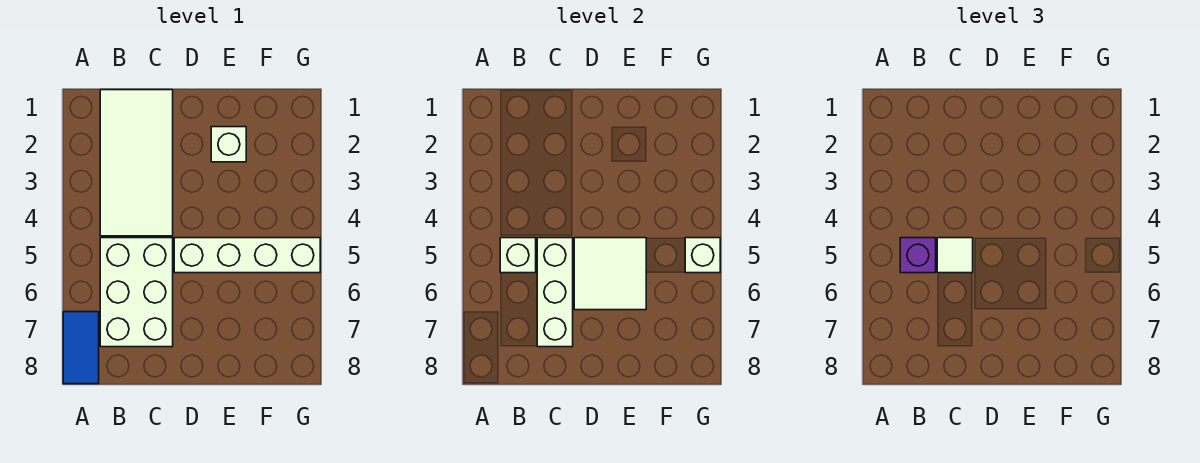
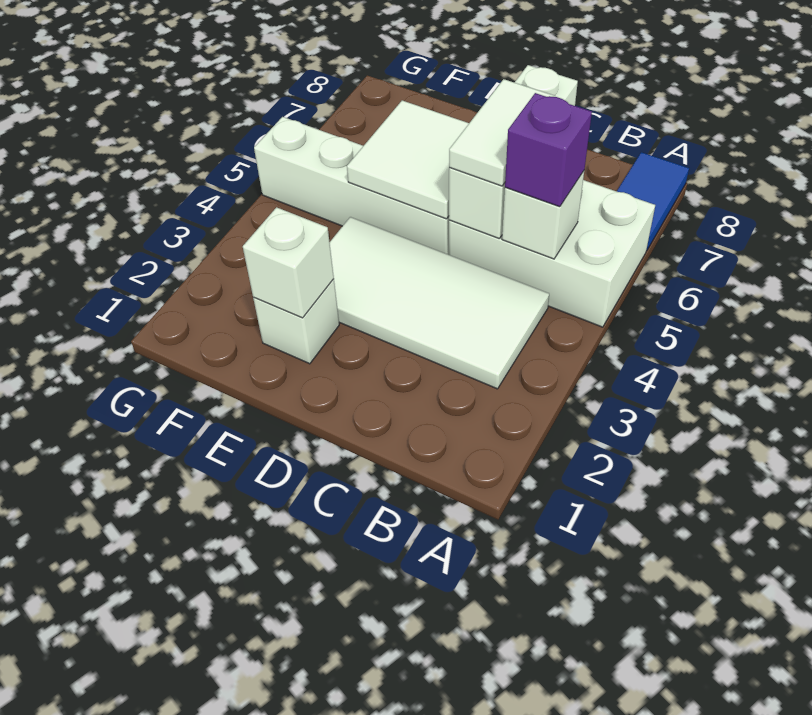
white tile B1:C4 level 1 -> white tile B3:E4 level 1
white brick B5:C7 level 1 -> white brick A5:C6 level 1
white tile C5 level 3 -> white tile C5:C6 level 3
white brick G5 level 2 -> white brick E2 level 2

